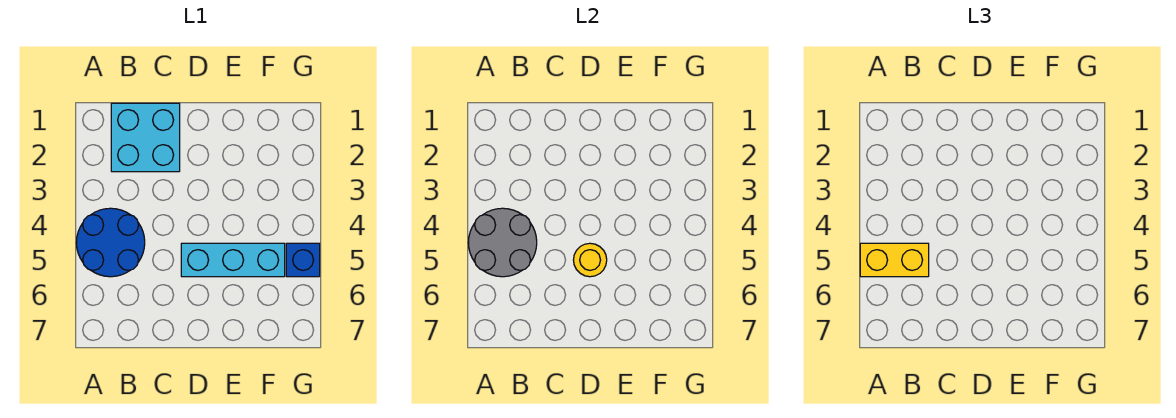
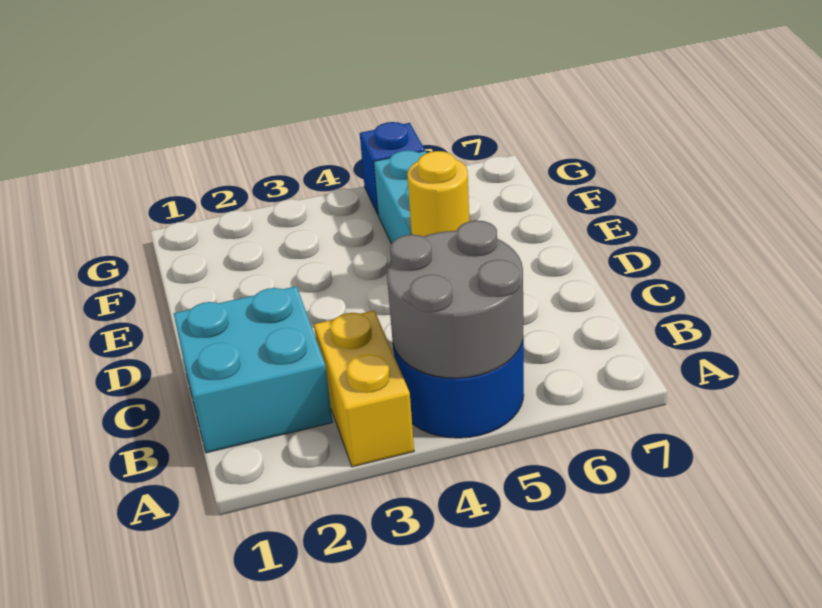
yellow brick A5:B5 level 3 -> yellow brick A3:B3 level 1

